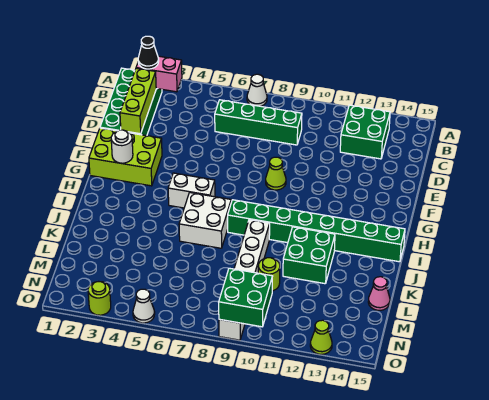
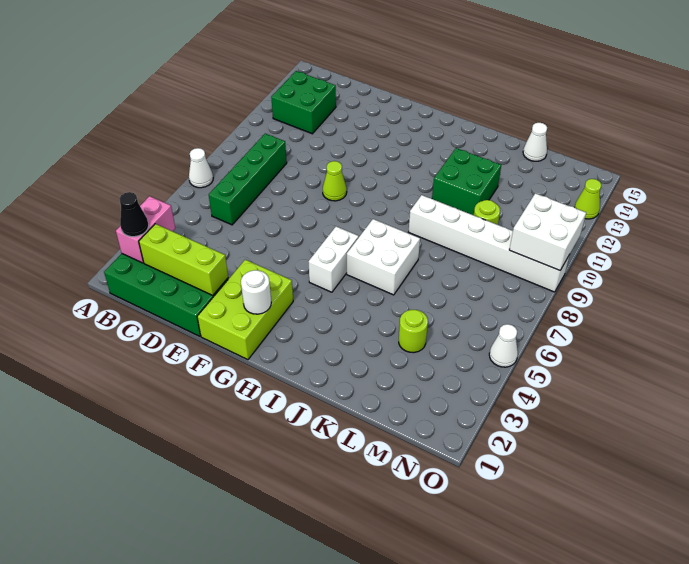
green brick I8:I15 level 1 -> none
pink cone L15 level 1 -> white cone L15 level 1
green brick N9:O10 level 2 -> white brick N9:O10 level 2
lime round brick O3 level 1 -> lime round brick L4 level 1

